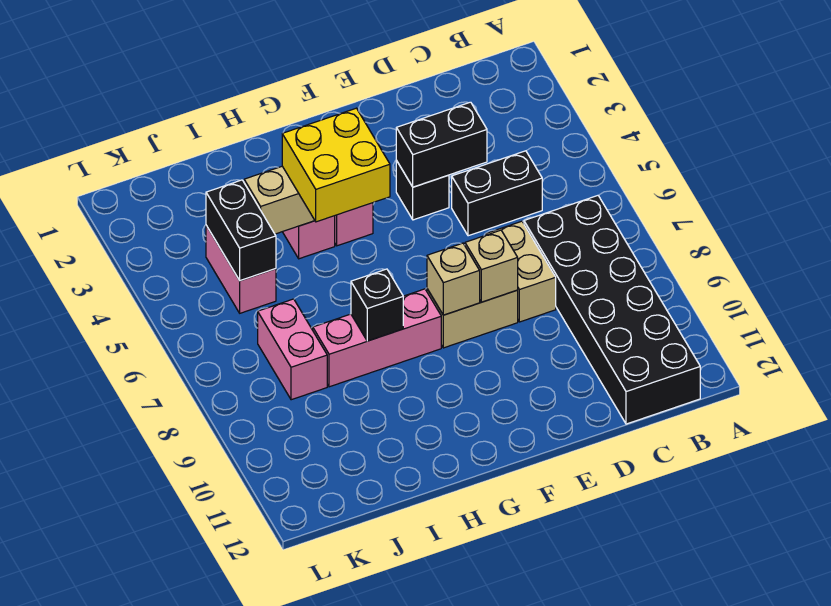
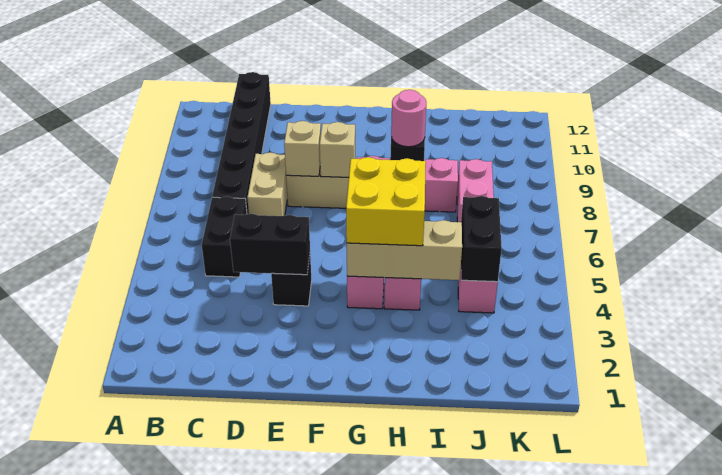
black brick B7:C12 level 1 -> black brick C7:C12 level 1
black brick C5:D5 level 1 -> black brick C5:C6 level 1
none -> pink round brick H8 level 3

